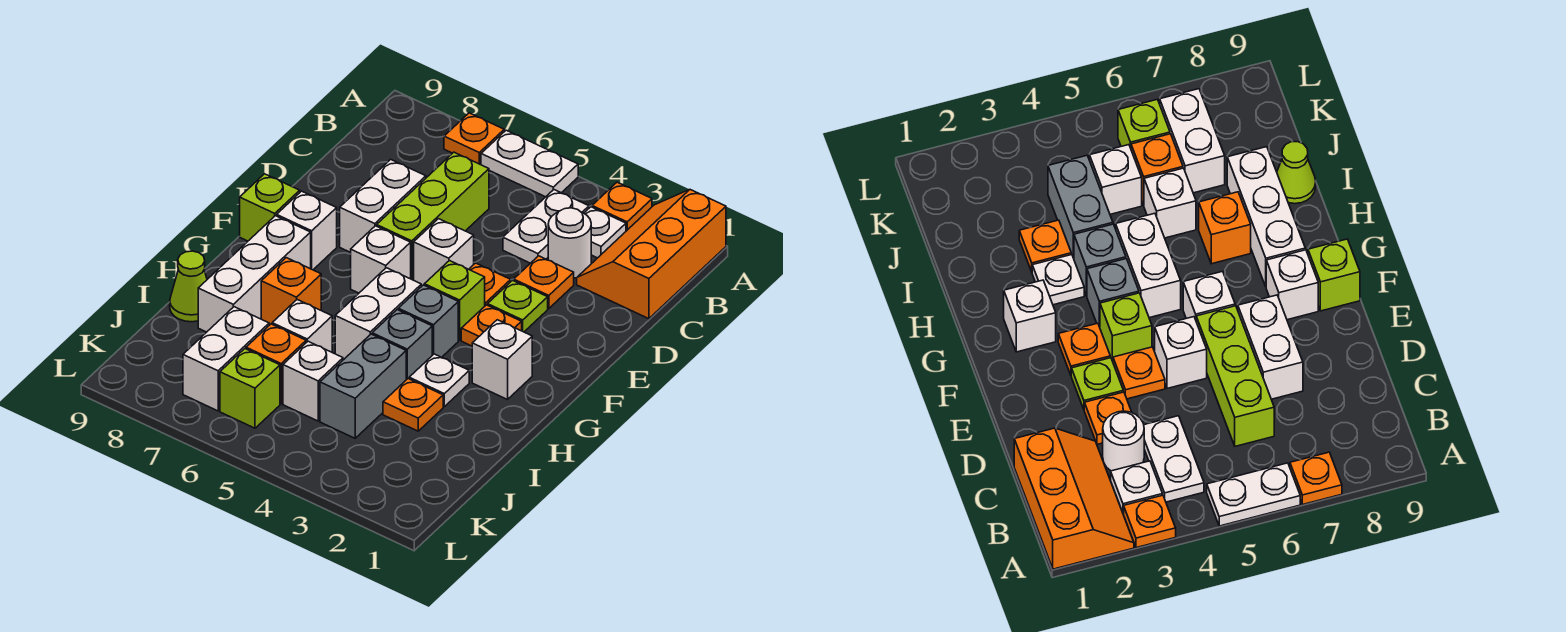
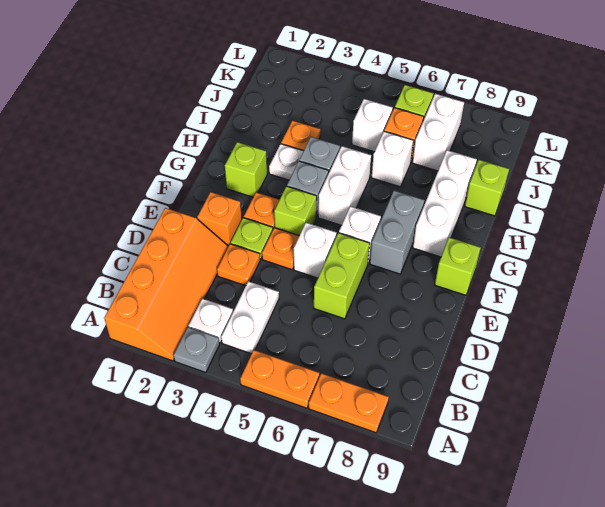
orange slope A1:C2 level 1 top 1 -> orange slope A1:D2 level 1 top 1
orange plate A3 level 1 -> grey plate A3 level 1
white plate A5:A6 level 1 -> orange plate A5:A6 level 1
orange plate A7 level 1 -> orange plate A7:A8 level 1
white round brick C3 level 1 -> none
lime brick C6:E6 level 1 -> lime brick D6:E6 level 1
white brick D7:E7 level 1 -> none
white brick F8 level 1 -> none
white brick G2 level 1 -> lime brick G2 level 1
orange brick H7 level 1 -> orange brick E2 level 1
grey brick I4:J4 level 1 -> grey brick F7:G7 level 1
lime cone I9 level 1 -> lime brick I9 level 1

